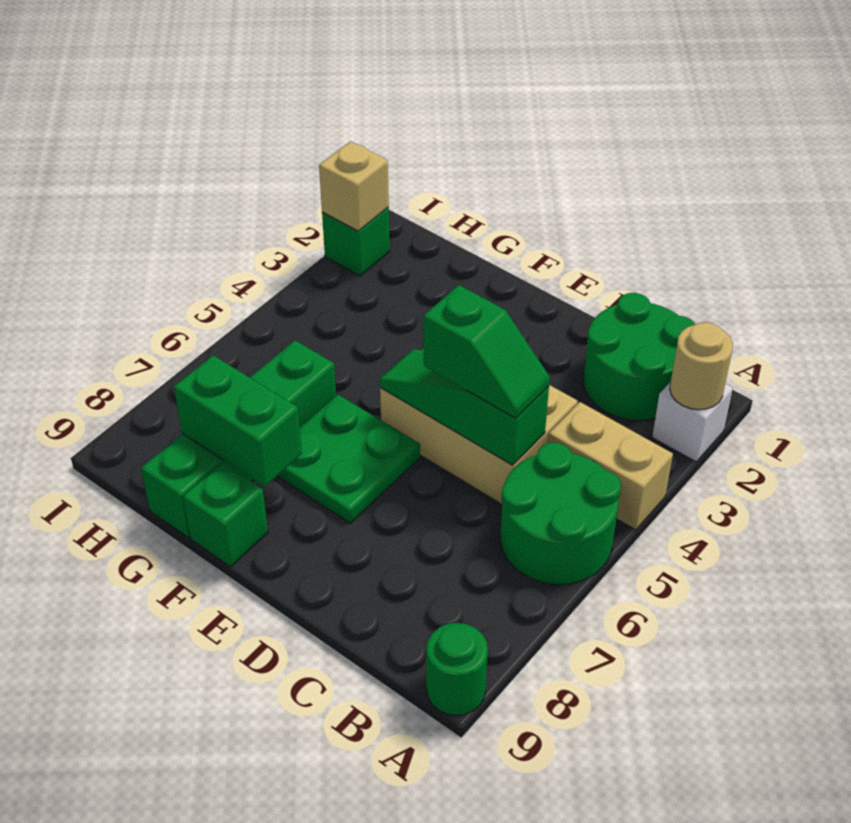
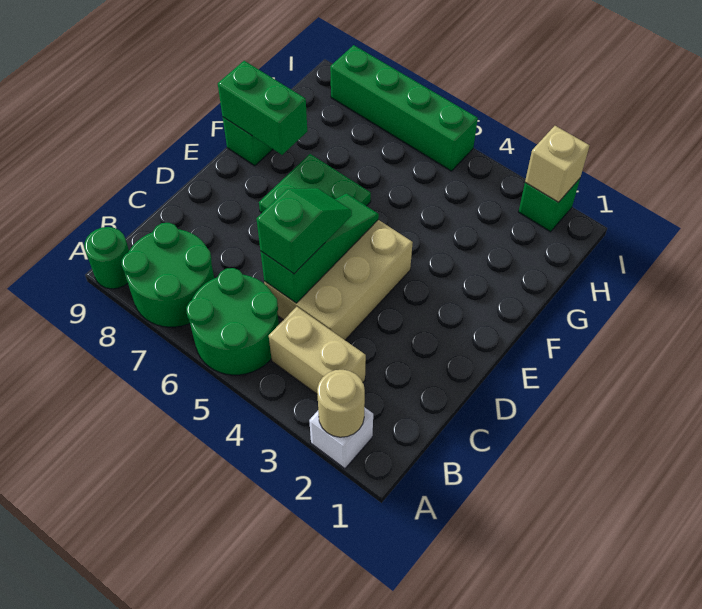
tan brick A4:B4 level 1 -> tan brick B3:B4 level 1
green round brick B1:C2 level 1 -> green round brick A7:B8 level 1
green slope C5:D5 level 3 top D -> green slope C5:D5 level 3 top C
green brick F8:G8 level 2 -> green brick F8:F9 level 2
green brick G6:G9 level 1 -> green brick I5:I8 level 1

